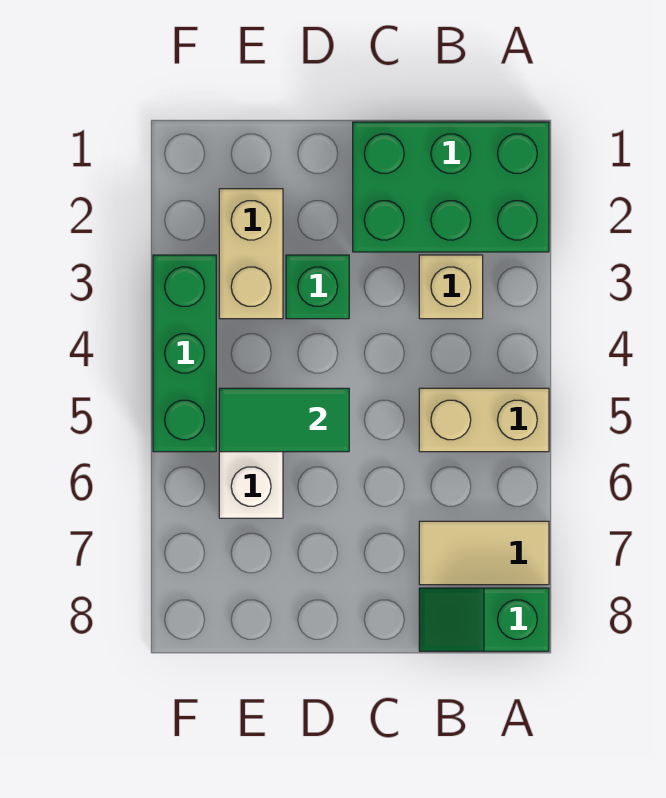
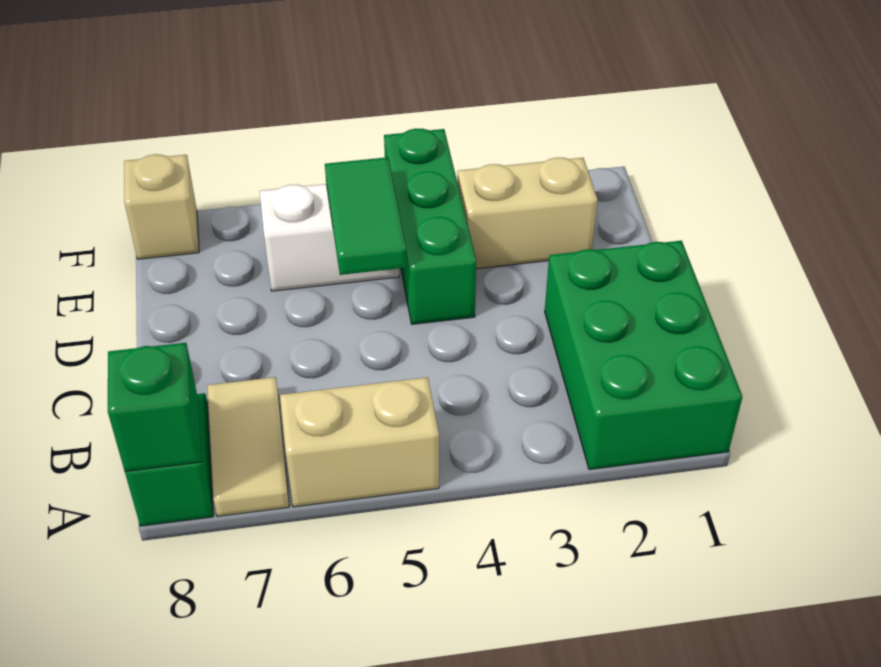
tan brick A5:B5 level 1 -> tan brick A5:A6 level 1
tan brick B3 level 1 -> tan brick F8 level 1
green brick D3 level 1 -> green brick A8 level 2
green brick F3:F5 level 1 -> green brick D4:F4 level 1

